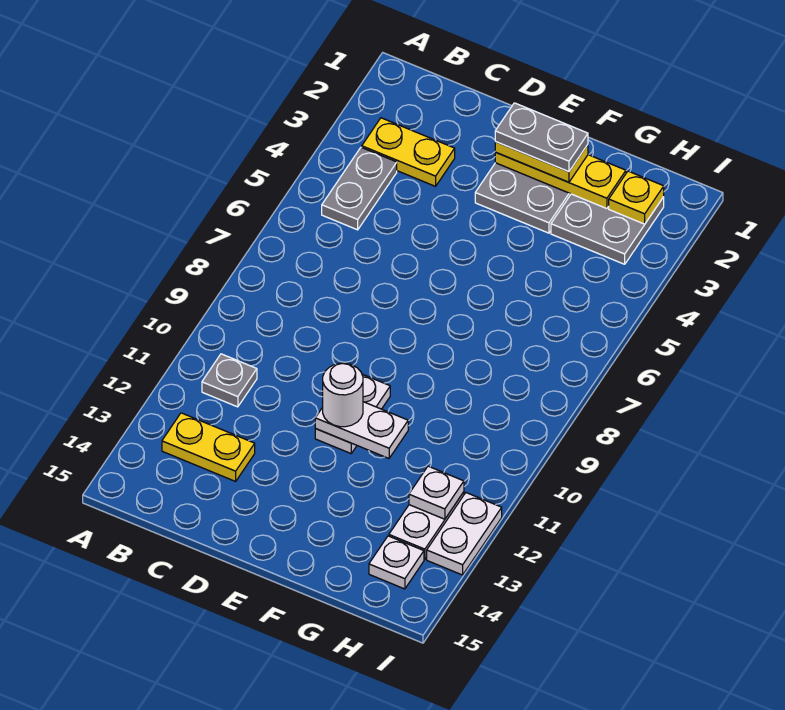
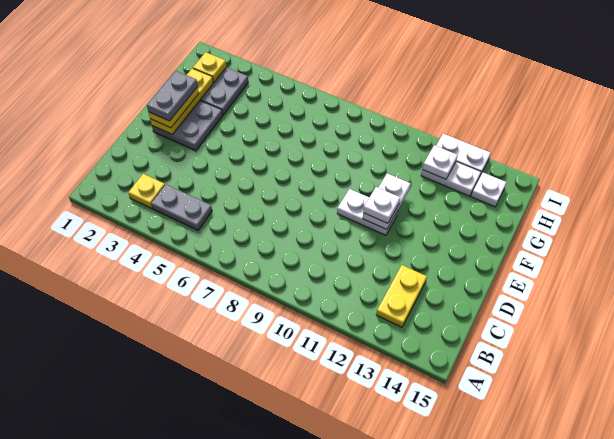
yellow plate B3:C3 level 1 -> yellow plate B3 level 1
grey plate B11 level 1 -> none
white round brick E11 level 3 -> white plate E11 level 3

